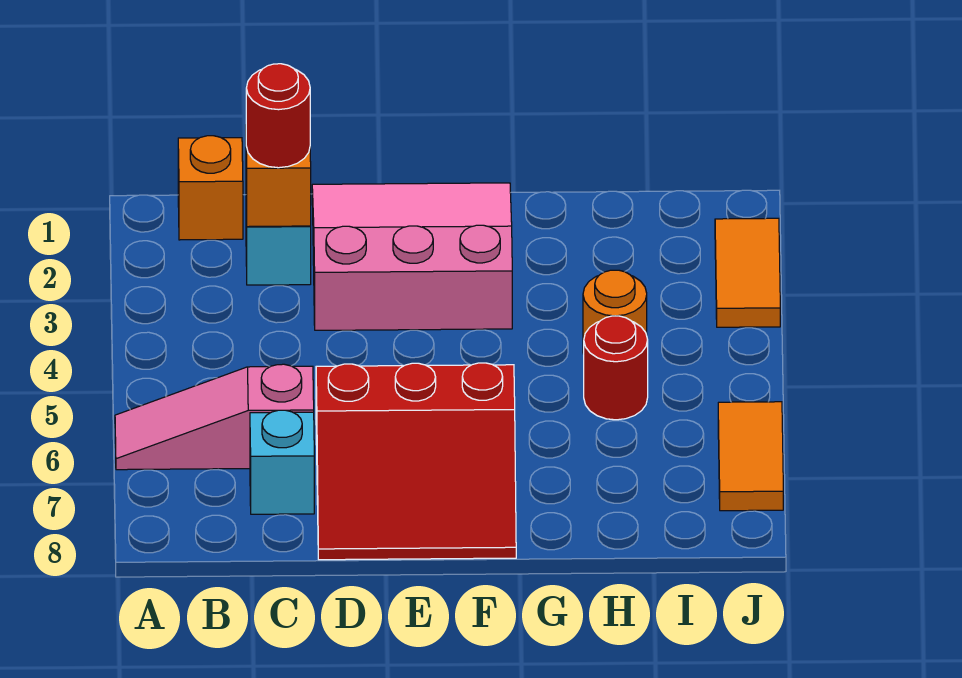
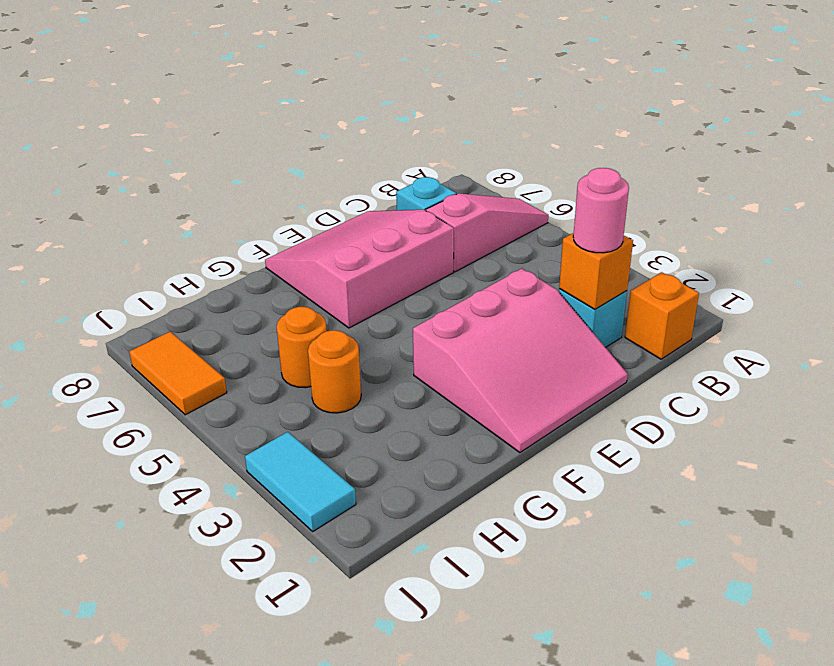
red round brick C2 level 3 -> pink round brick C2 level 3
red slope D6:F8 level 1 top 6 -> pink slope D6:F8 level 1 top 6
red round brick H5 level 1 -> orange round brick H5 level 1
orange tile J2:J3 level 1 -> cyan tile J2:J3 level 1

